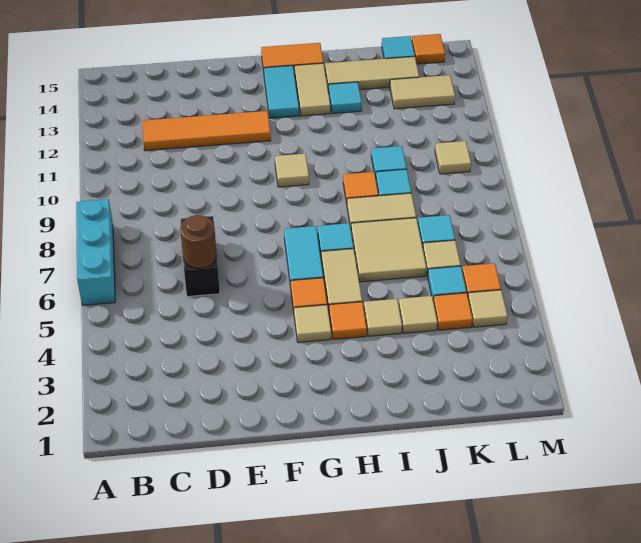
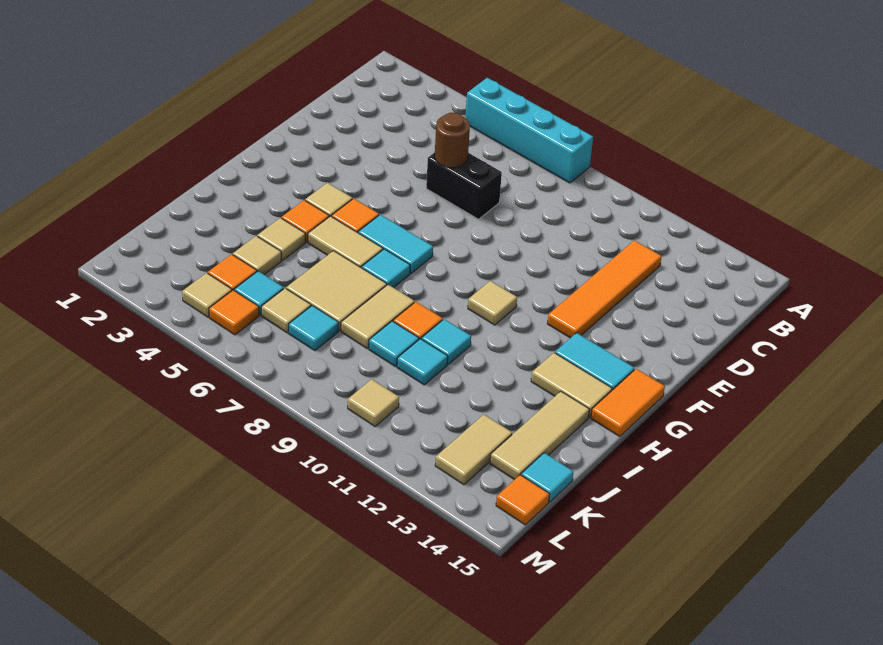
cyan brick A6:A8 level 1 -> cyan brick A5:A8 level 1
cyan tile I13 level 1 -> cyan tile I10 level 1

